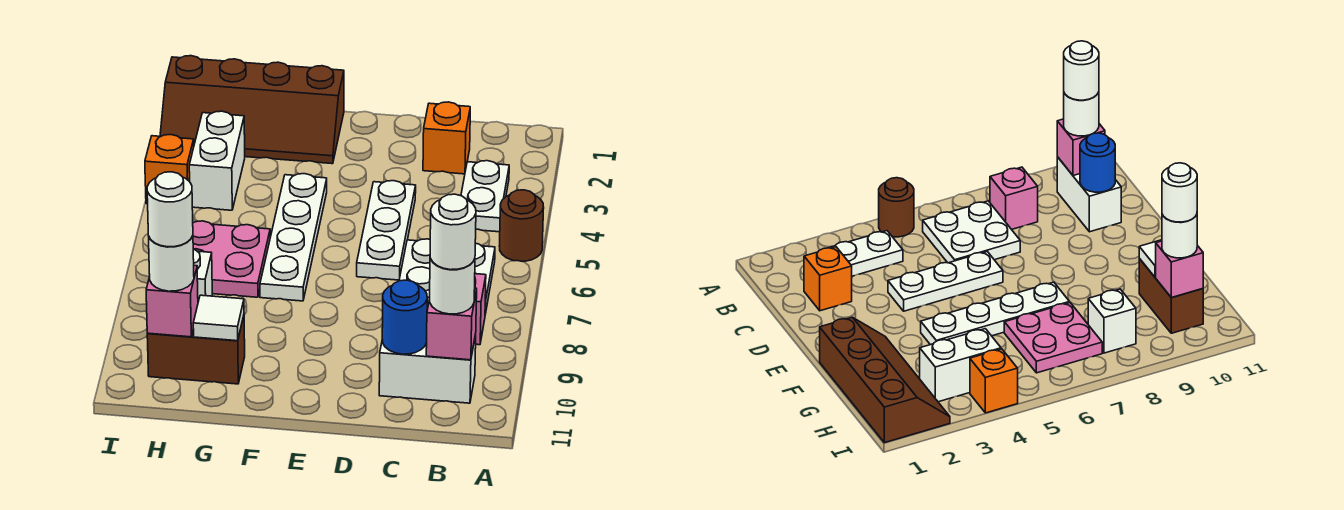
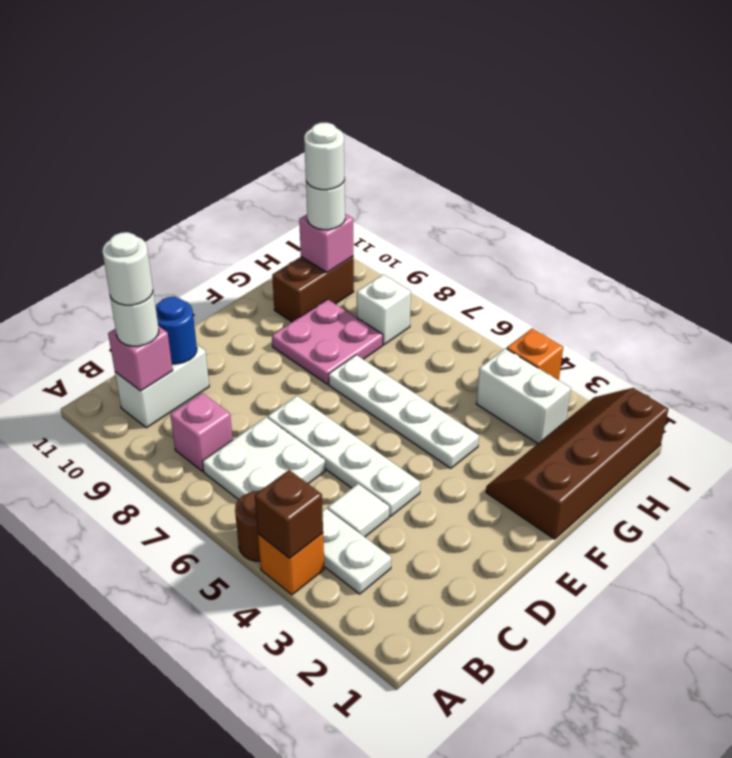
none -> brown brick A4 level 2
orange brick C2 level 1 -> orange brick A4 level 1
white plate D4:D6 level 1 -> white plate D4:D7 level 1
pink plate G6:H7 level 1 -> pink plate F8:G9 level 1
white tile G10 level 2 -> white tile C4 level 1

